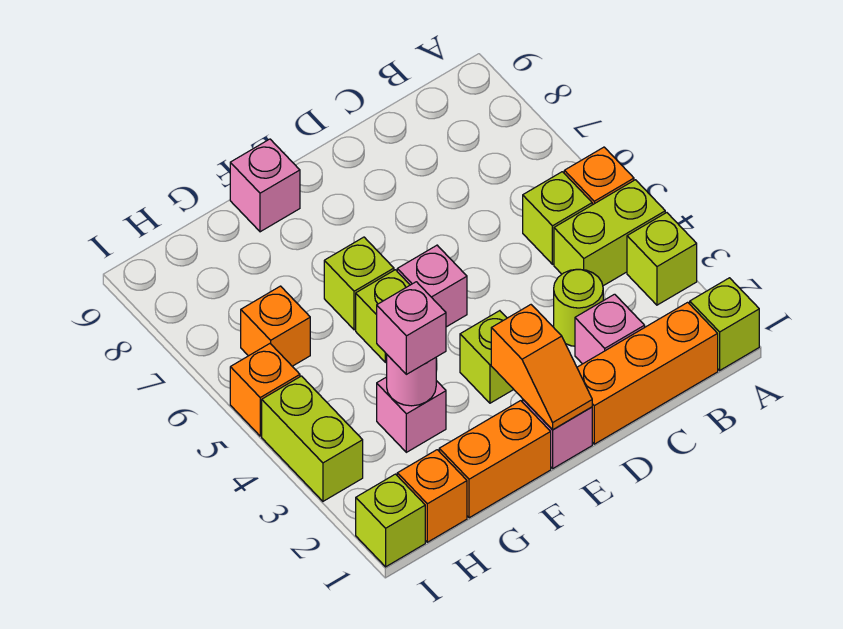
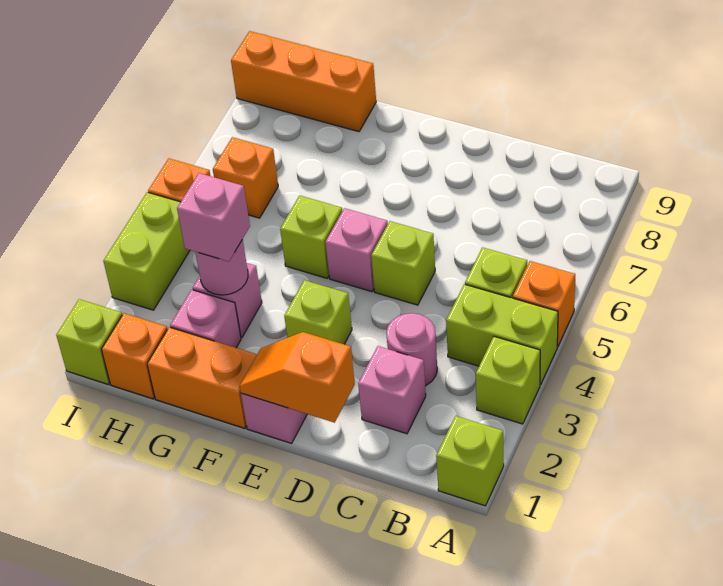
orange brick B1:D1 level 1 -> orange brick G9:I9 level 1
lime round brick C3 level 1 -> pink round brick C3 level 1
orange slope E1:E2 level 2 top 2 -> orange slope D1:E1 level 2 top D
lime brick F6 level 1 -> lime brick D5 level 1
pink brick F9 level 1 -> pink brick G2 level 1

